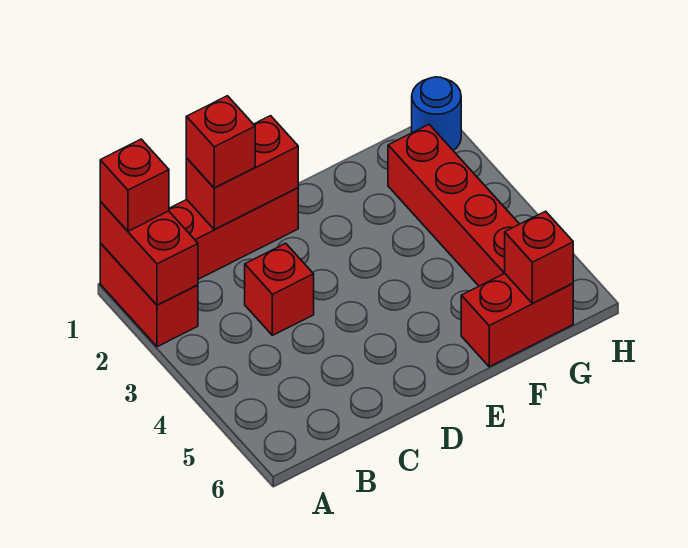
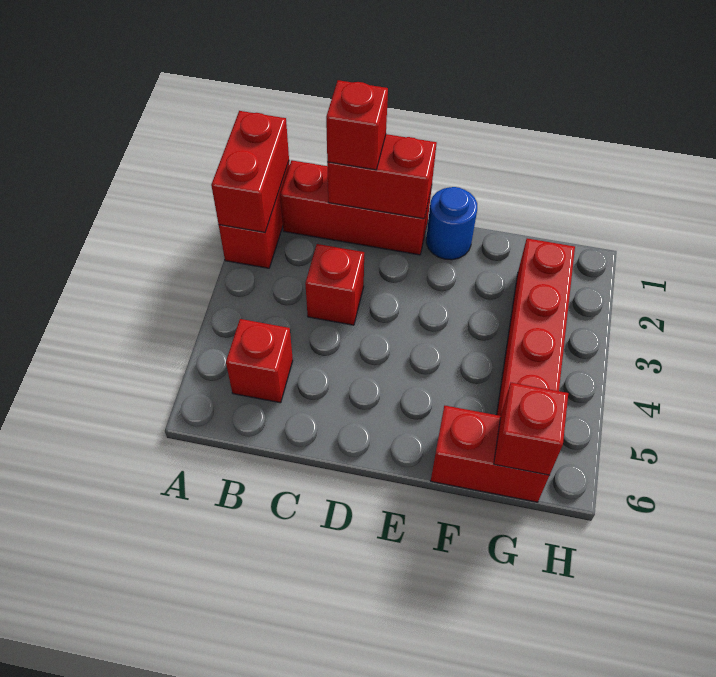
red brick A1 level 3 -> red brick B5 level 1
blue round brick H1 level 1 -> blue round brick E1 level 1

